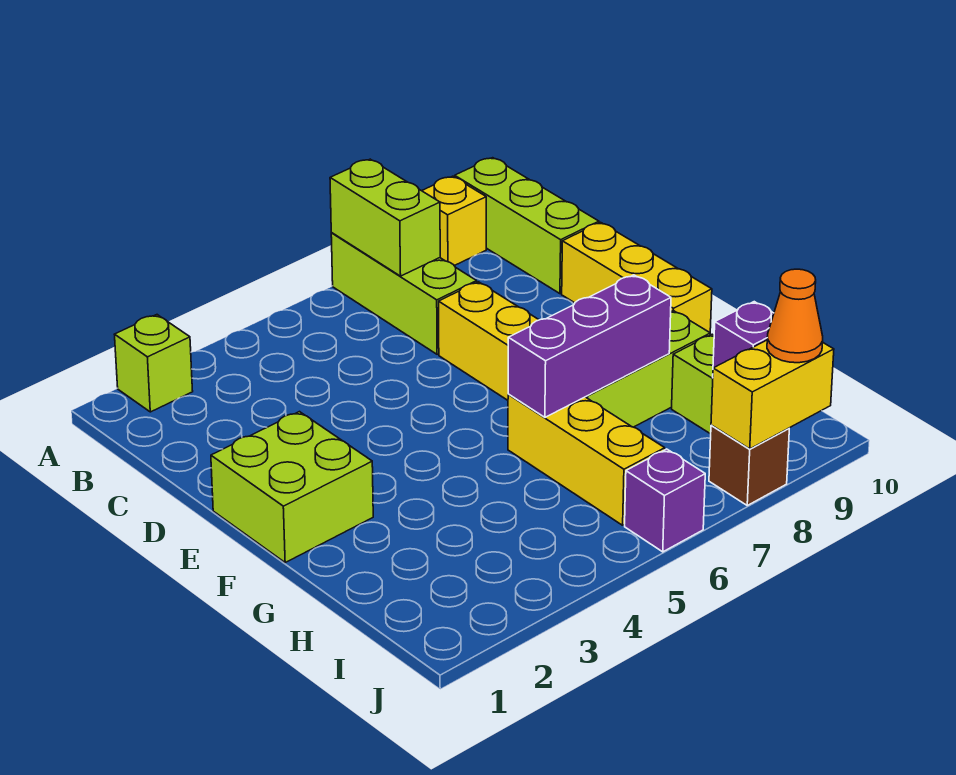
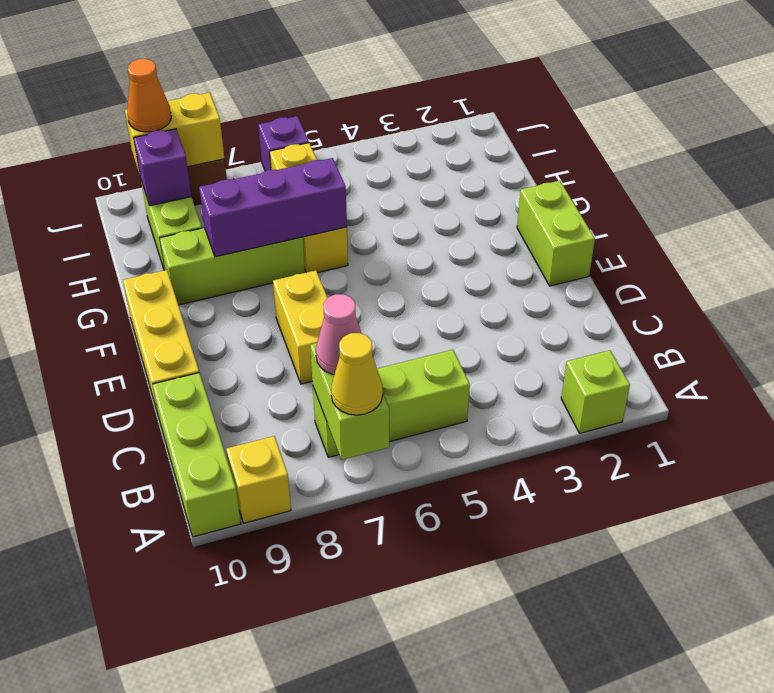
lime brick A7:C7 level 1 -> lime brick B5:B7 level 1
none -> yellow cone A7 level 3
none -> pink cone B7 level 3
lime brick E1:F2 level 1 -> lime brick E1:F1 level 1

